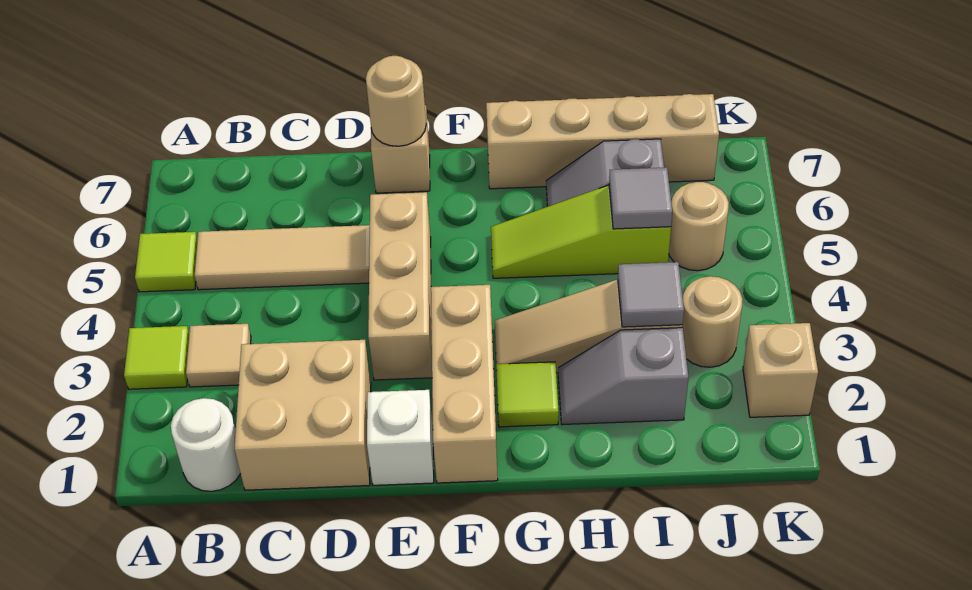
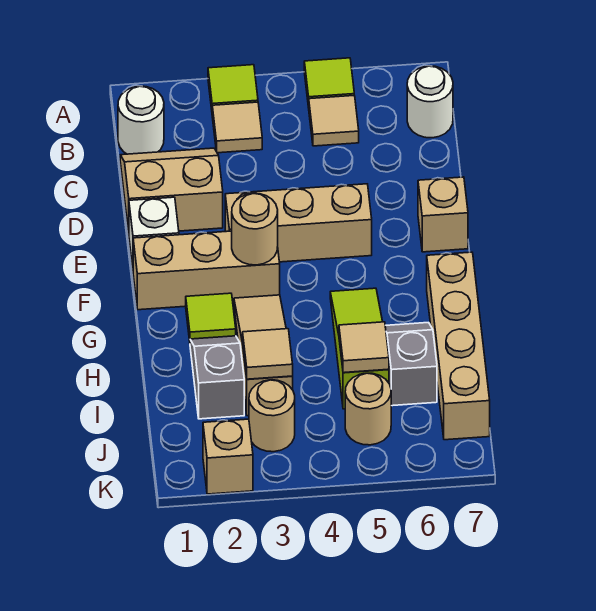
tan tile B5:D5 level 1 -> tan tile B5 level 1
none -> white round brick B7 level 1
tan brick C1:D2 level 1 -> tan slope C1:D2 level 1 top D
tan round brick E7 level 2 -> tan round brick F3 level 2
grey tile I3 level 2 -> tan tile I3 level 2
grey tile I5 level 2 -> tan tile I5 level 2

